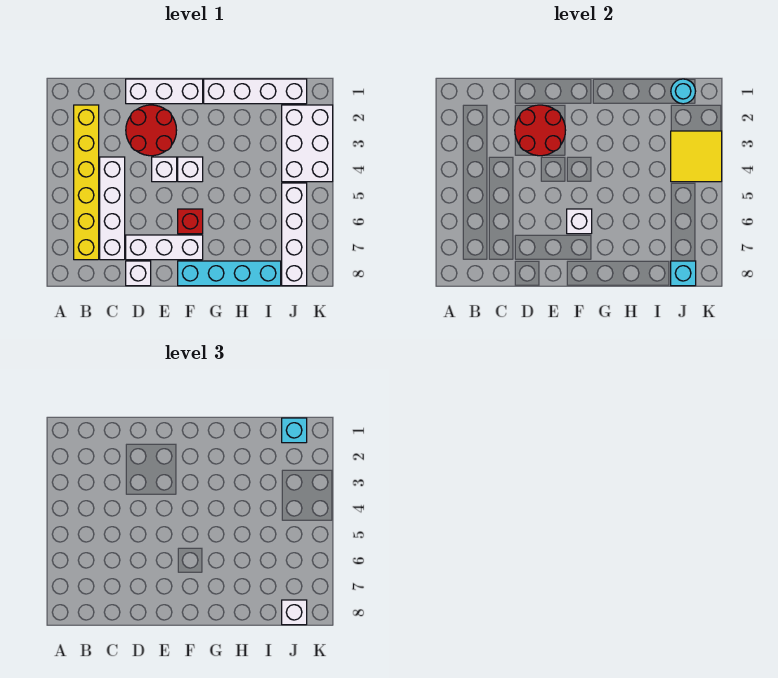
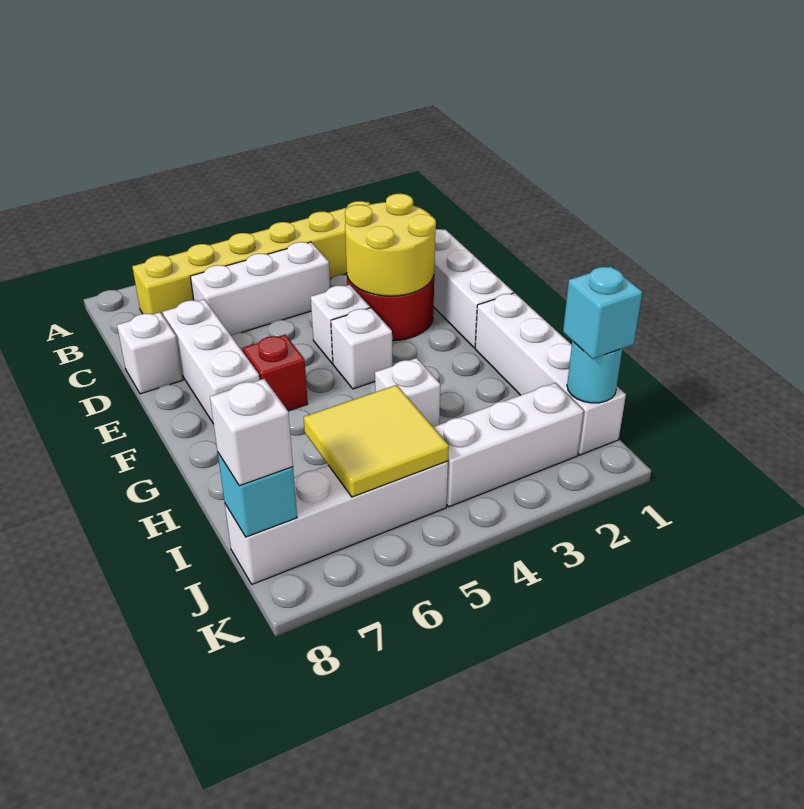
white brick C4:C7 level 1 -> white brick C4:C6 level 1
red round brick D2:E3 level 2 -> yellow round brick D2:E3 level 2
white brick F6 level 2 -> white brick H4 level 1
cyan brick F8:I8 level 1 -> none
white brick J2:K4 level 1 -> white brick J2:J4 level 1
yellow tile J3:K4 level 2 -> yellow tile I5:J6 level 2

